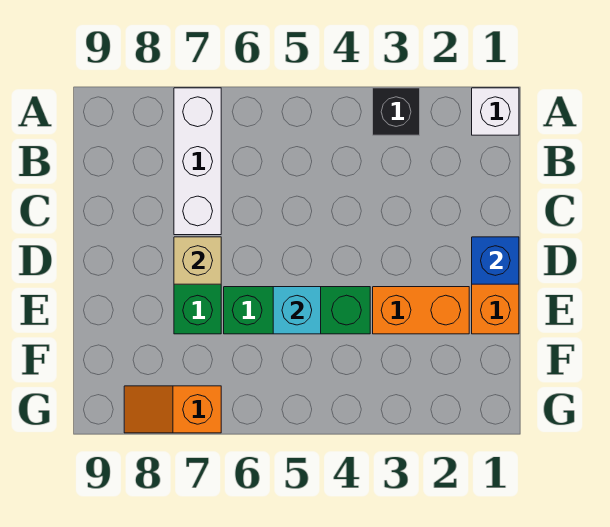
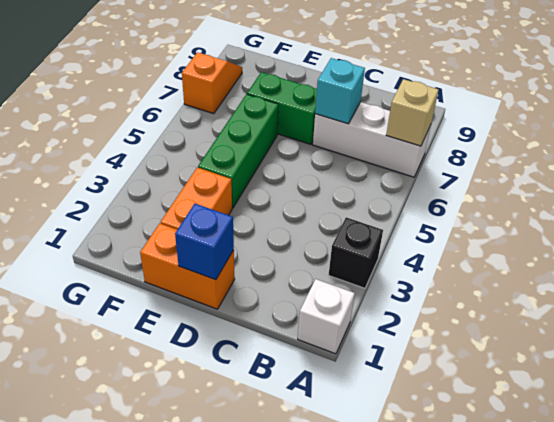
tan brick D7 level 2 -> tan brick A7 level 2
cyan brick E5 level 2 -> cyan brick C7 level 2

